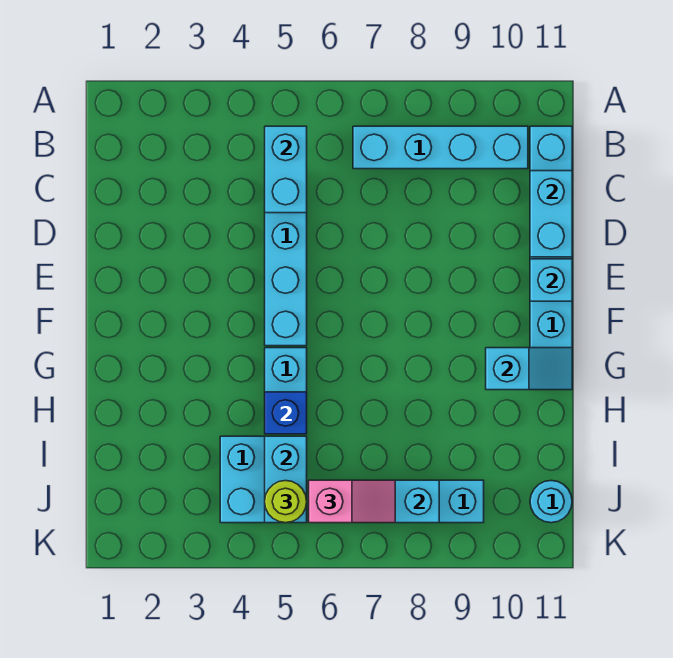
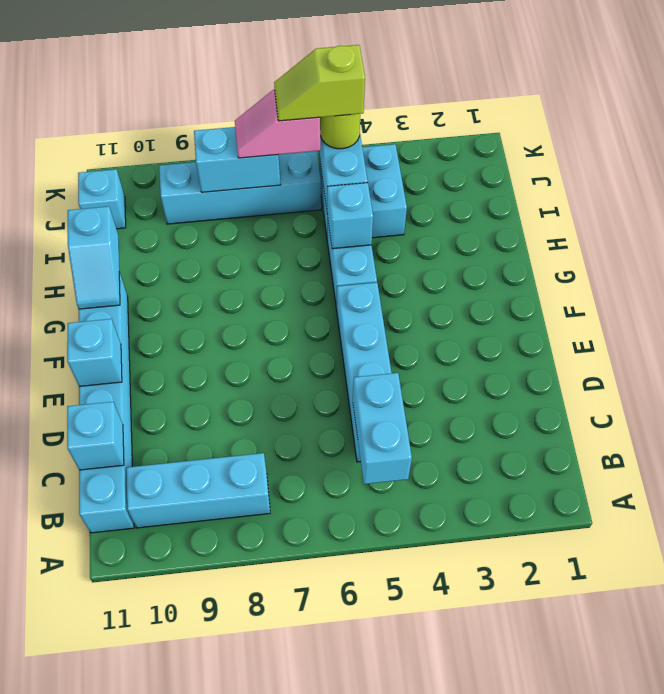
cyan brick B7:B10 level 1 -> cyan brick B8:B10 level 1
cyan brick C11:D11 level 2 -> cyan brick C11 level 2
cyan slope G10:G11 level 2 top 10 -> cyan slope G11:H11 level 2 top H
blue brick H5 level 2 -> cyan brick H5 level 2
none -> lime slope J5:J6 level 4 top 5
cyan round brick J11 level 1 -> cyan brick J11 level 1

